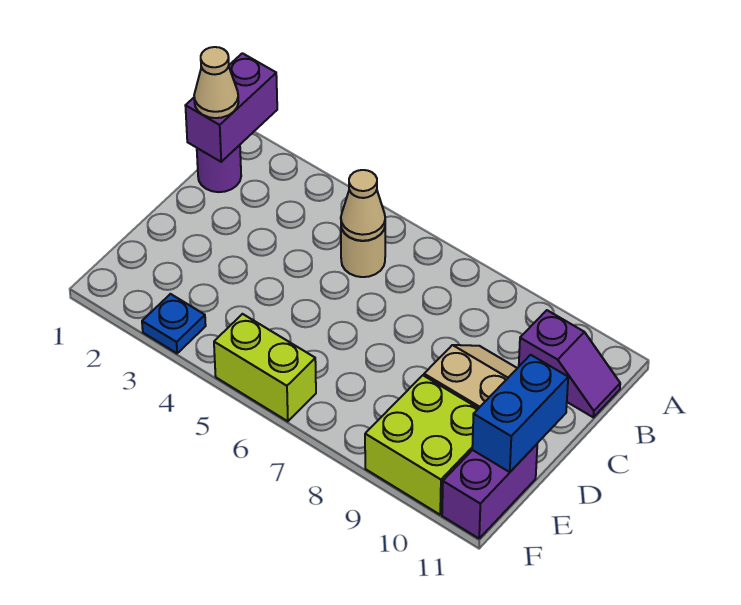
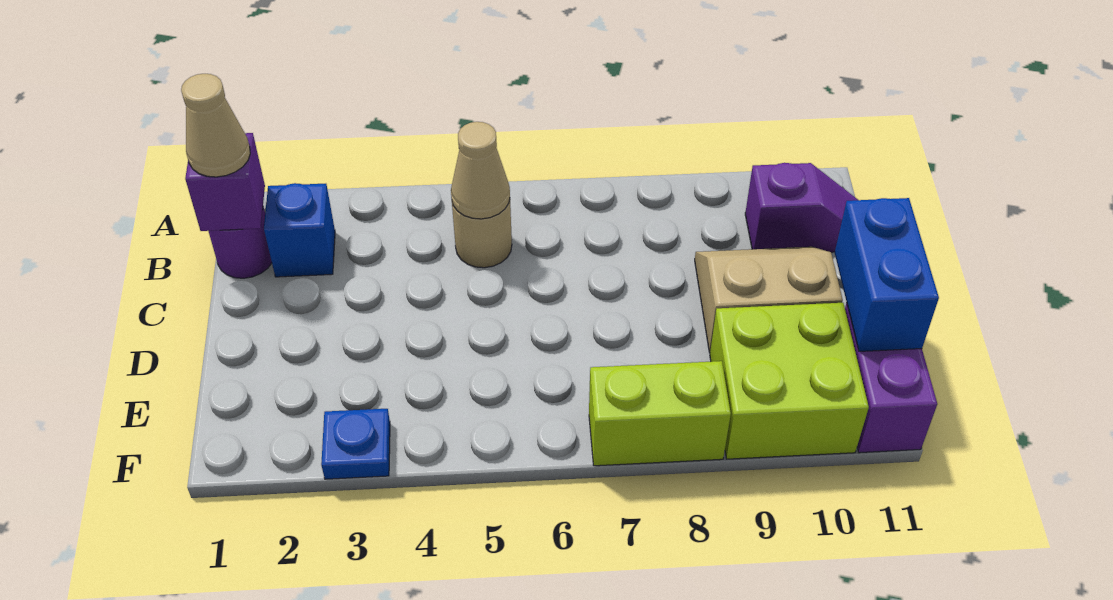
purple brick A1:B1 level 2 -> purple brick B1 level 2
none -> blue brick B2 level 1
lime brick F5:F6 level 1 -> lime brick F7:F8 level 1

